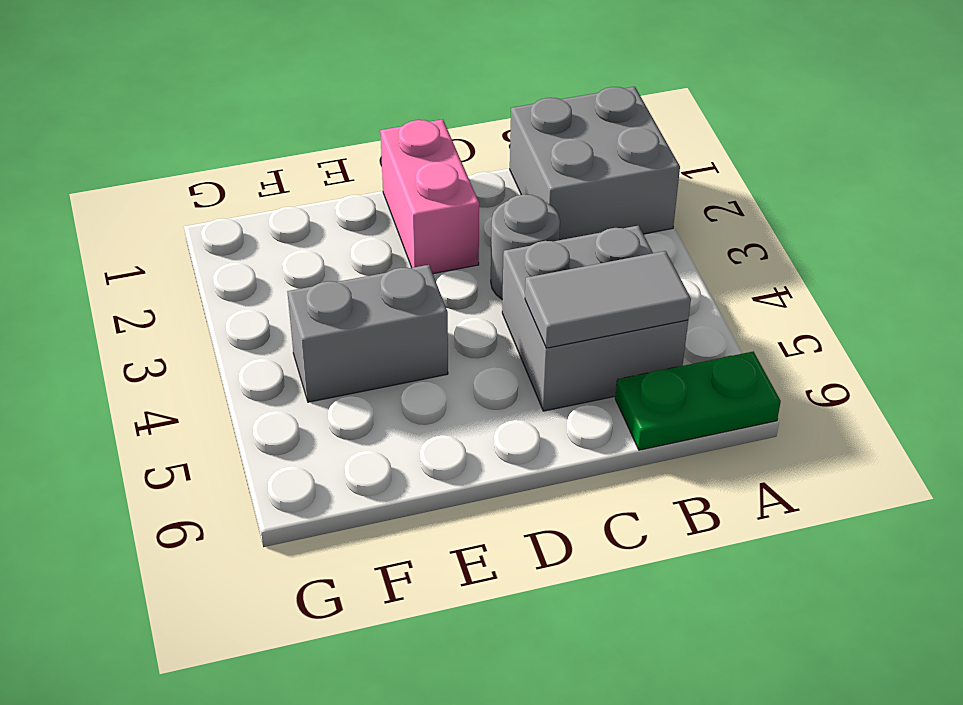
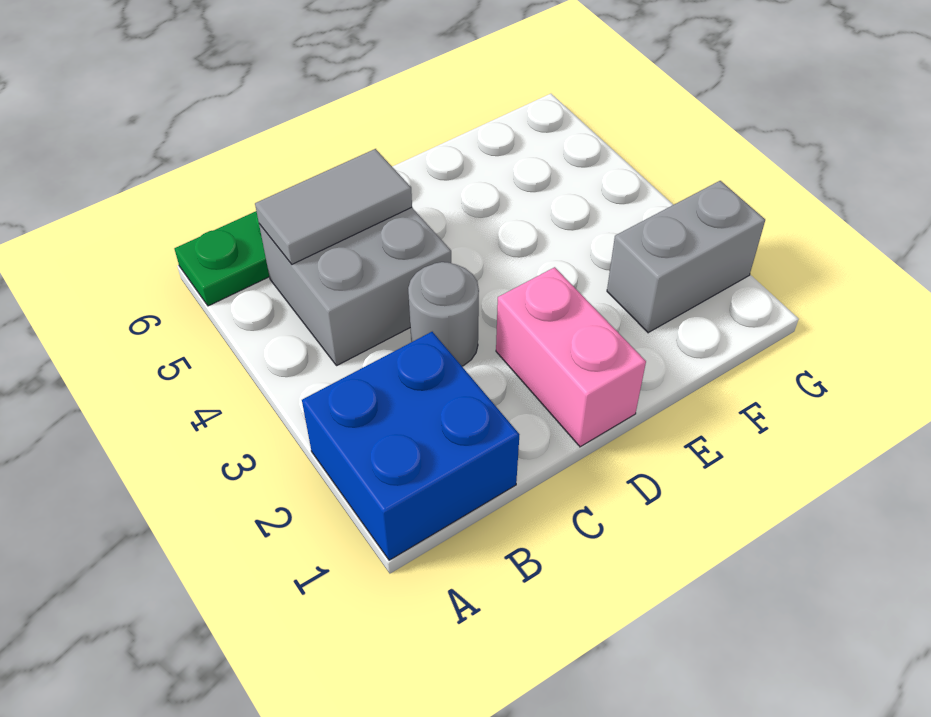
grey brick A1:B2 level 1 -> blue brick A1:B2 level 1
grey brick E4:F4 level 1 -> grey brick F2:G2 level 1

